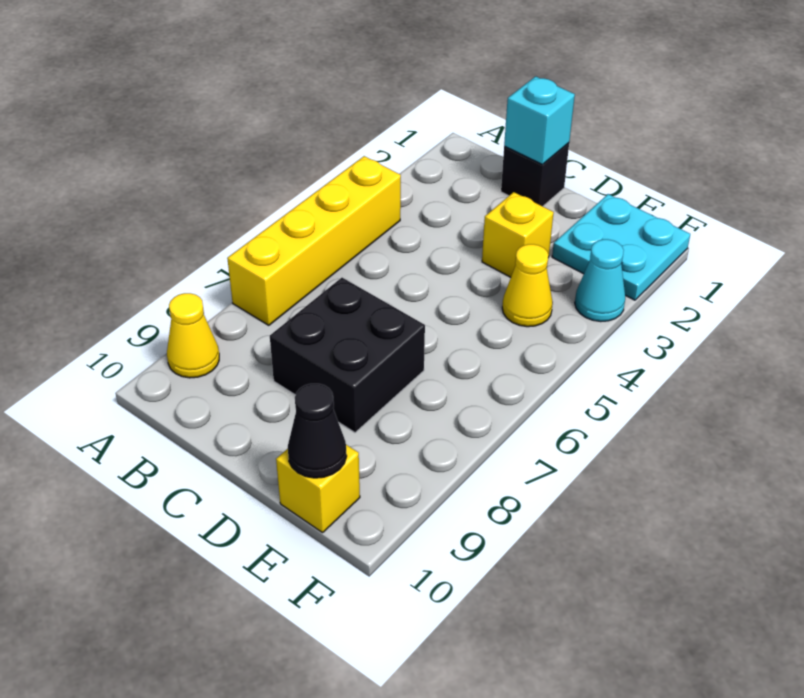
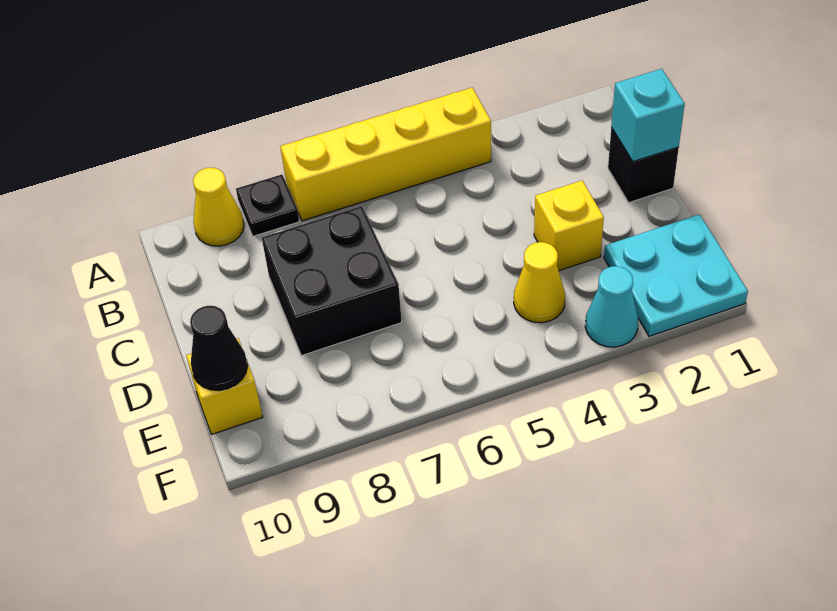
none -> black plate A8 level 1

